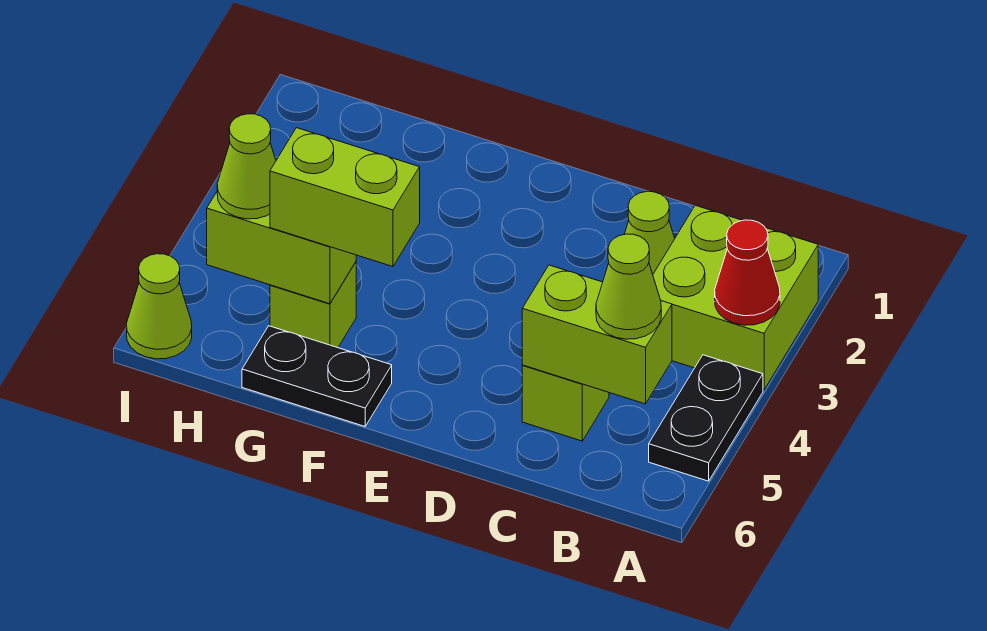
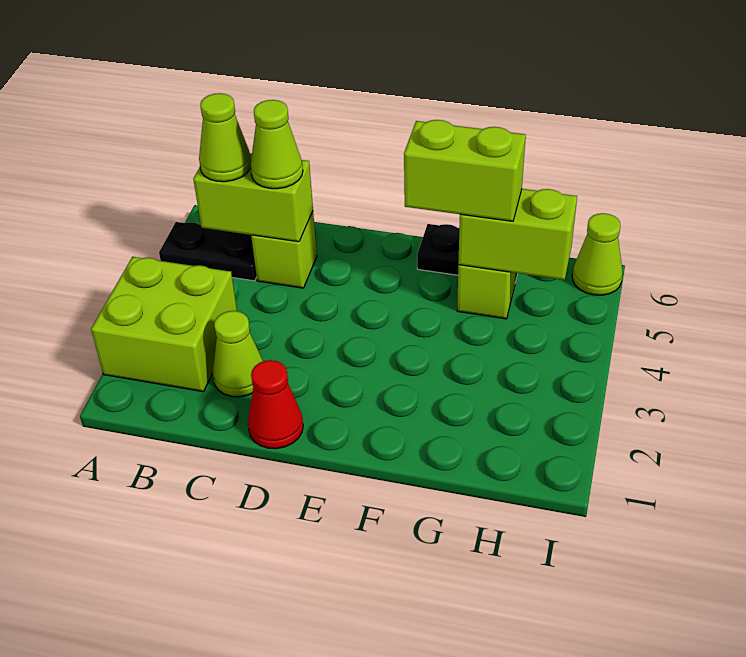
red cone A3 level 2 -> red cone D1 level 1
black plate A4:A5 level 1 -> black plate A5:B5 level 1
lime cone H5 level 3 -> lime cone C5 level 3

